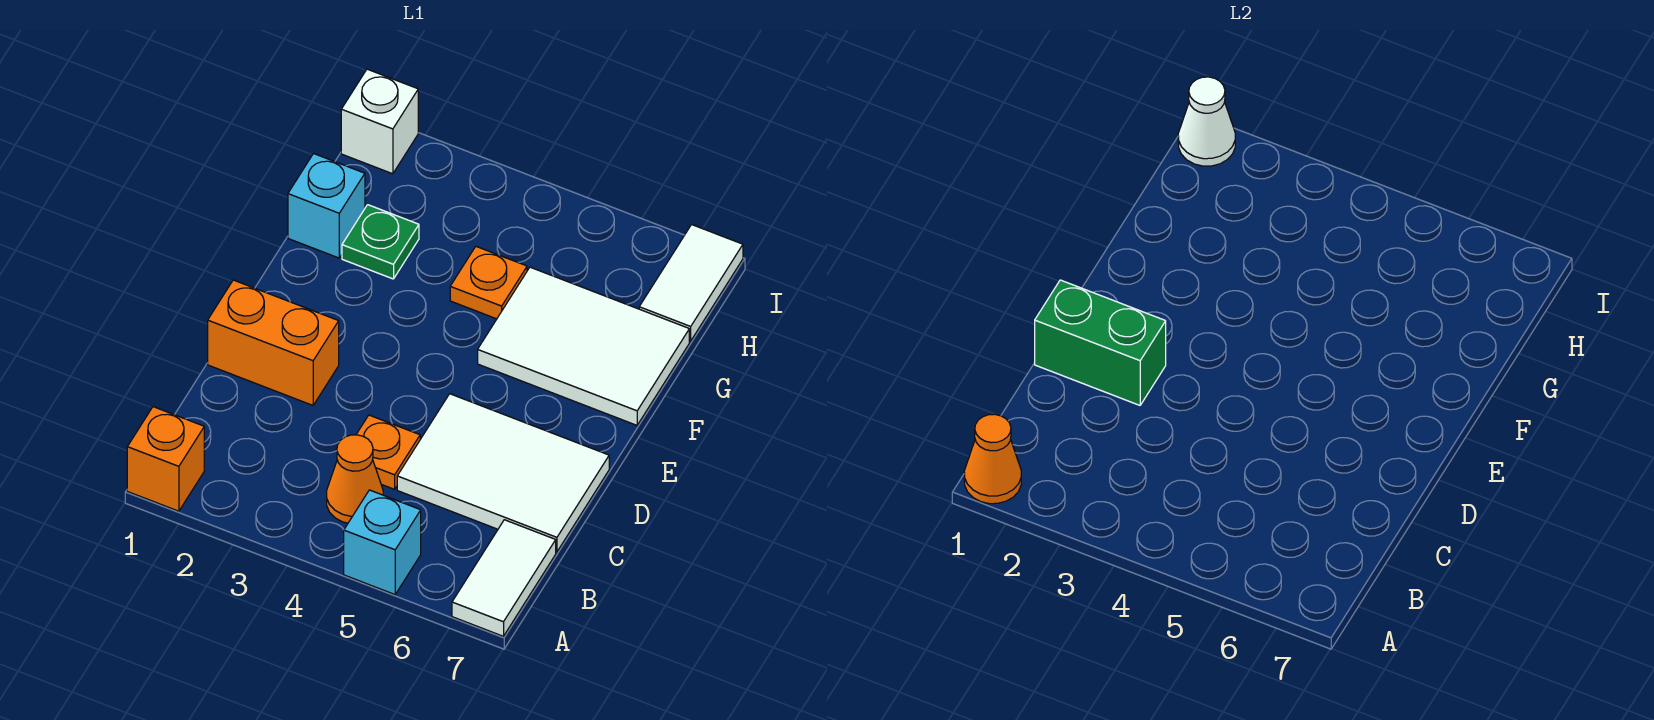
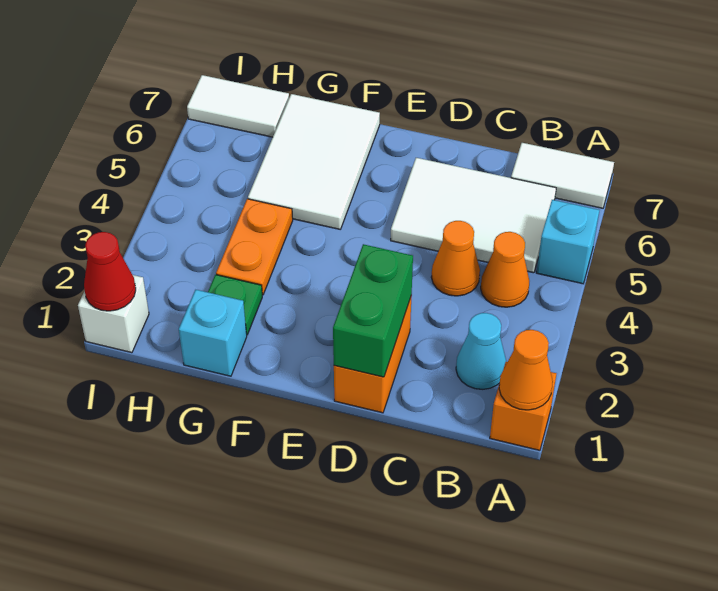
none -> cyan cone B2 level 1
orange plate C4 level 1 -> orange cone C4 level 1
white tile C5:D7 level 1 -> white tile B5:D6 level 1
orange plate G4 level 1 -> orange plate G3:G4 level 1
white cone I1 level 2 -> red cone I1 level 2

